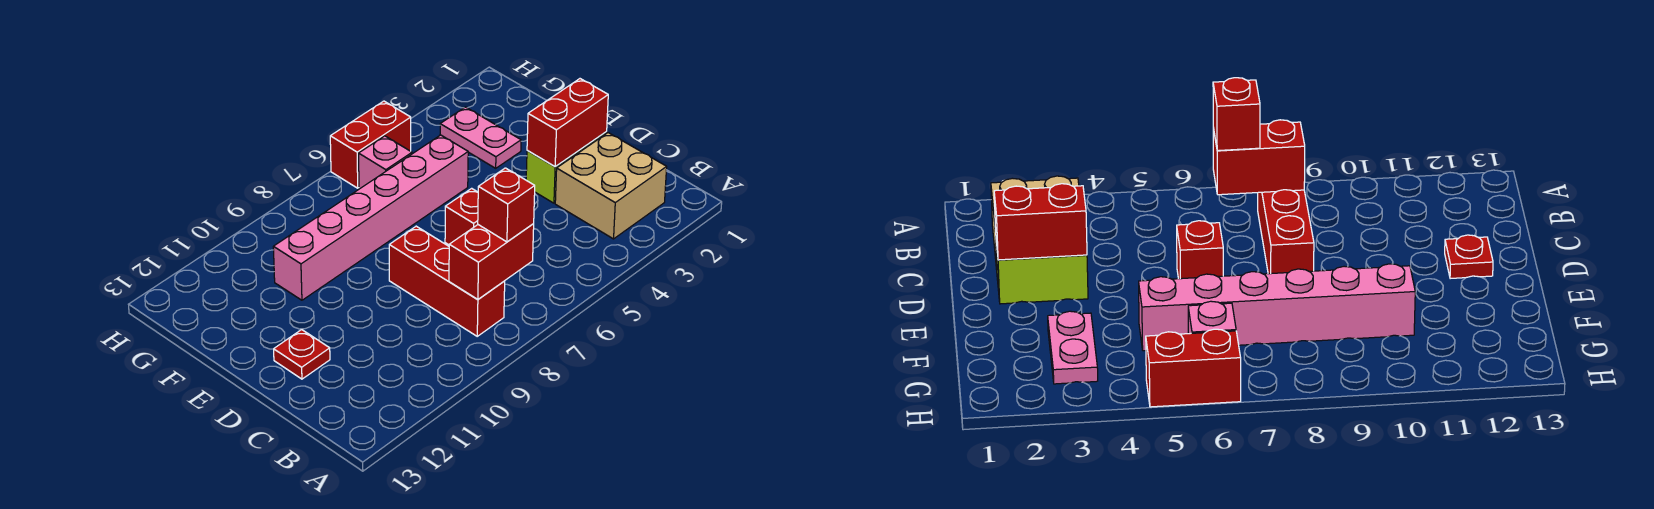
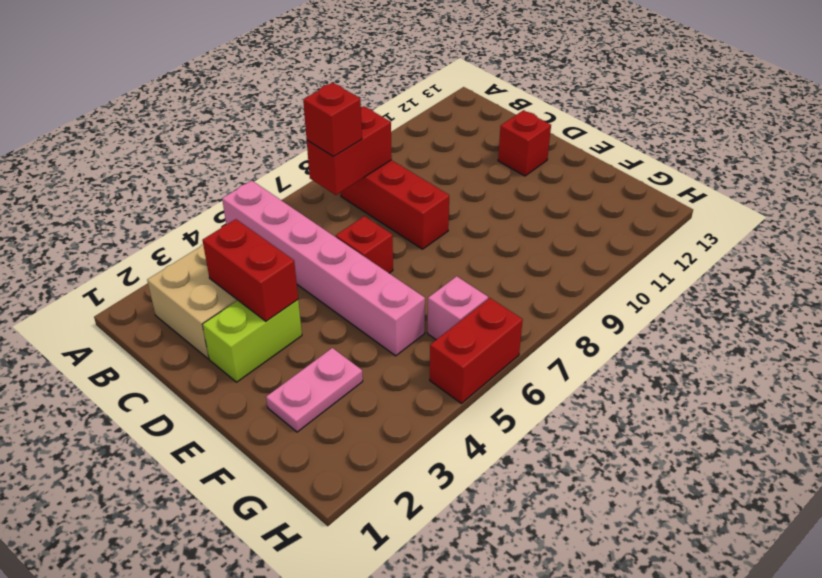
red brick D2:D3 level 2 -> red brick C3:D3 level 2
red plate D12 level 1 -> red brick D12 level 1
pink plate F3:G3 level 1 -> pink plate F2:F3 level 1
pink brick F5:F10 level 1 -> pink brick A5:F5 level 1

